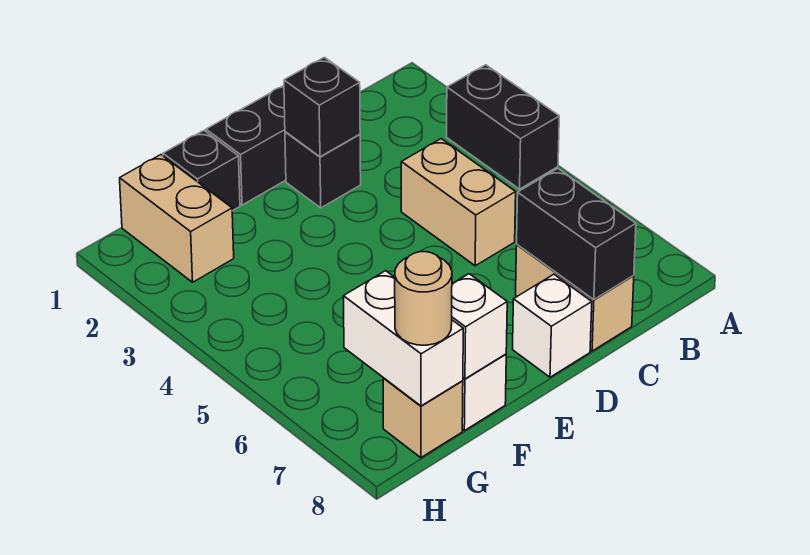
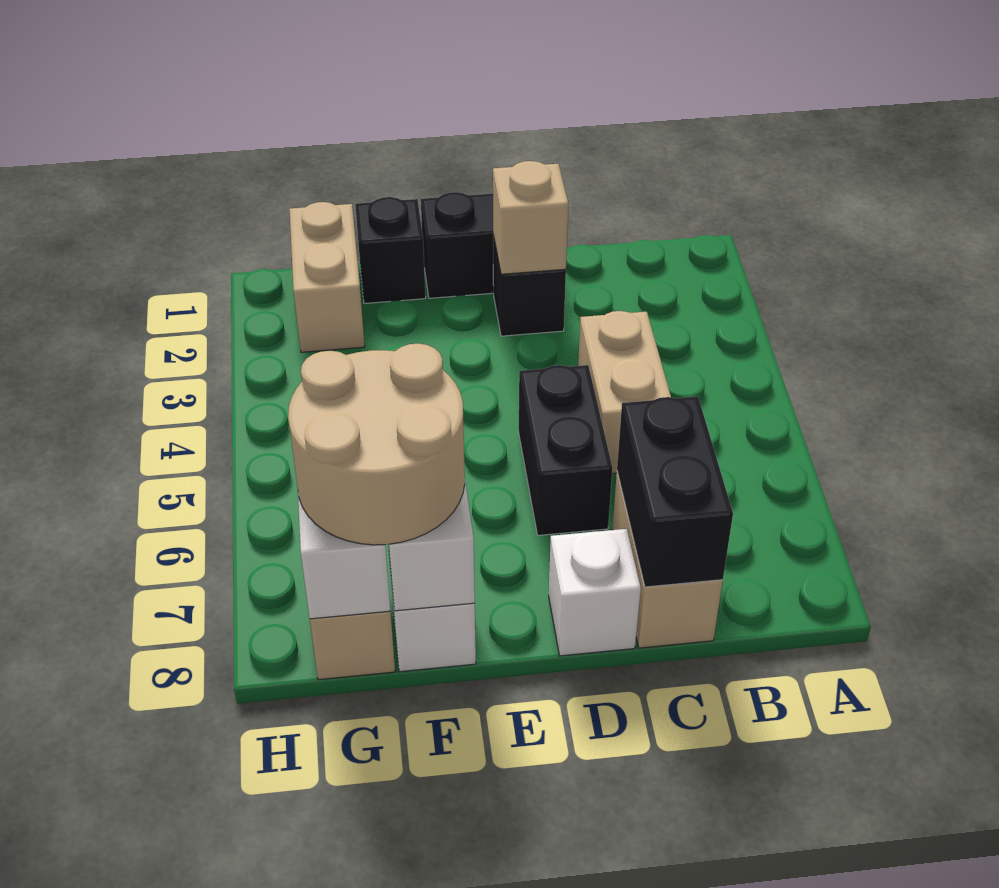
black brick A3:A4 level 1 -> black brick D5:D6 level 1
black brick D2 level 2 -> tan brick D2 level 2
tan round brick G8 level 3 -> tan round brick F7:G8 level 3

